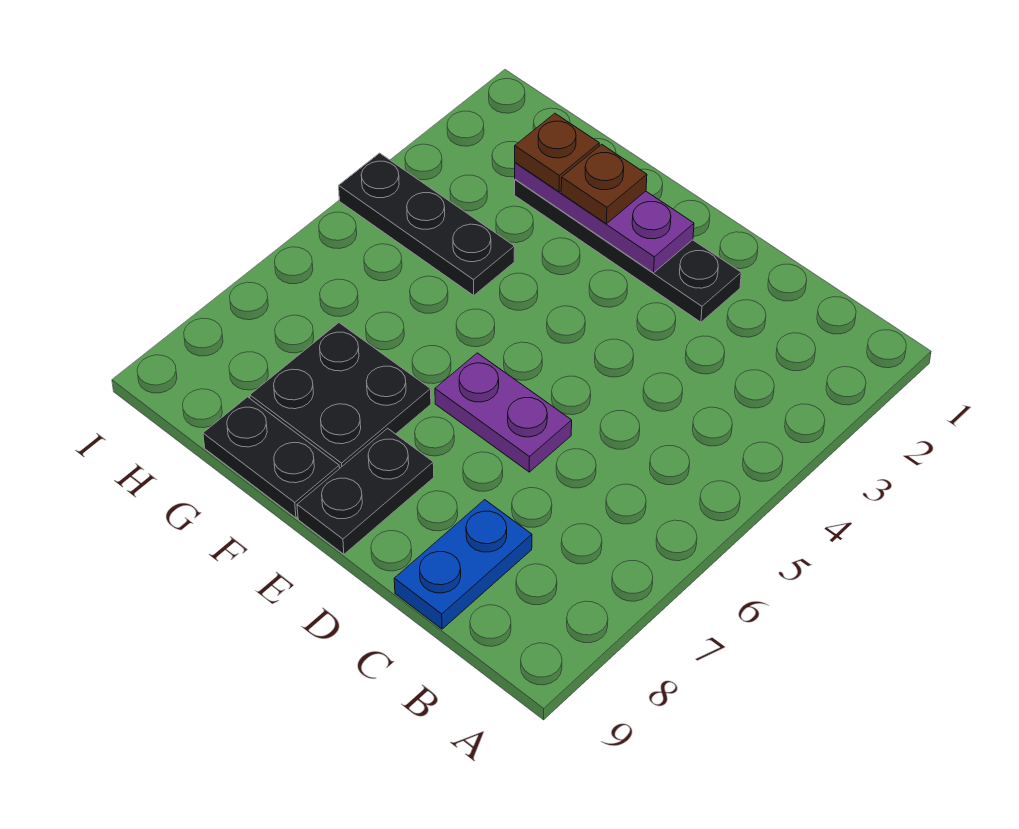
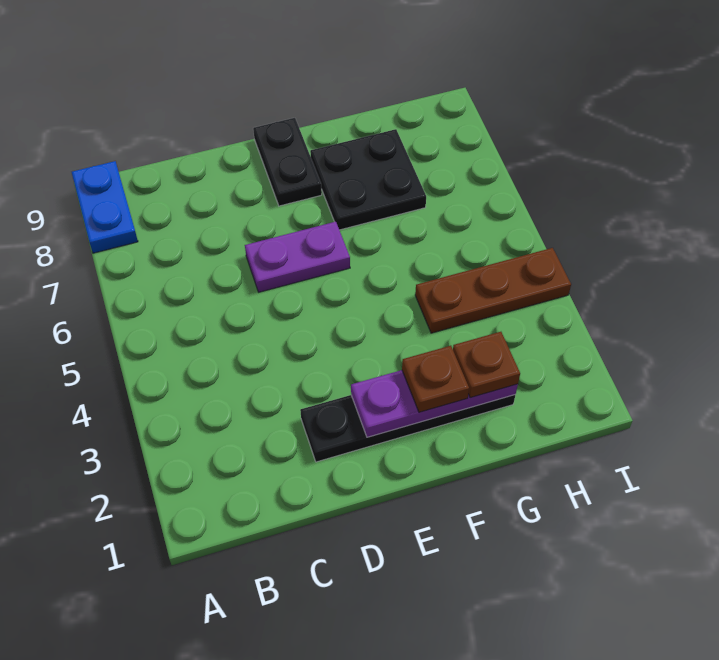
blue plate C8:C9 level 1 -> blue plate A8:A9 level 1
black plate F9:G9 level 1 -> none
black plate G4:I4 level 1 -> brown plate G4:I4 level 1

